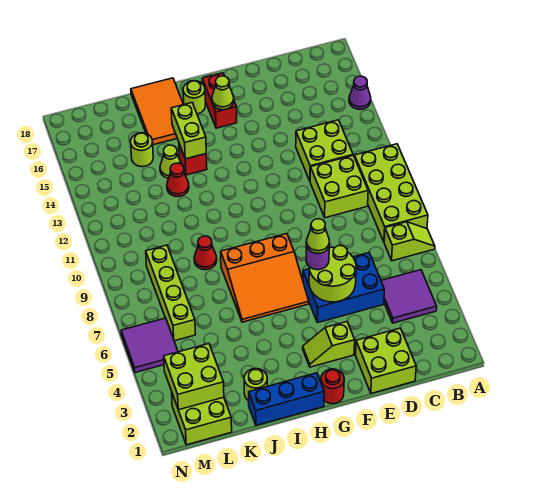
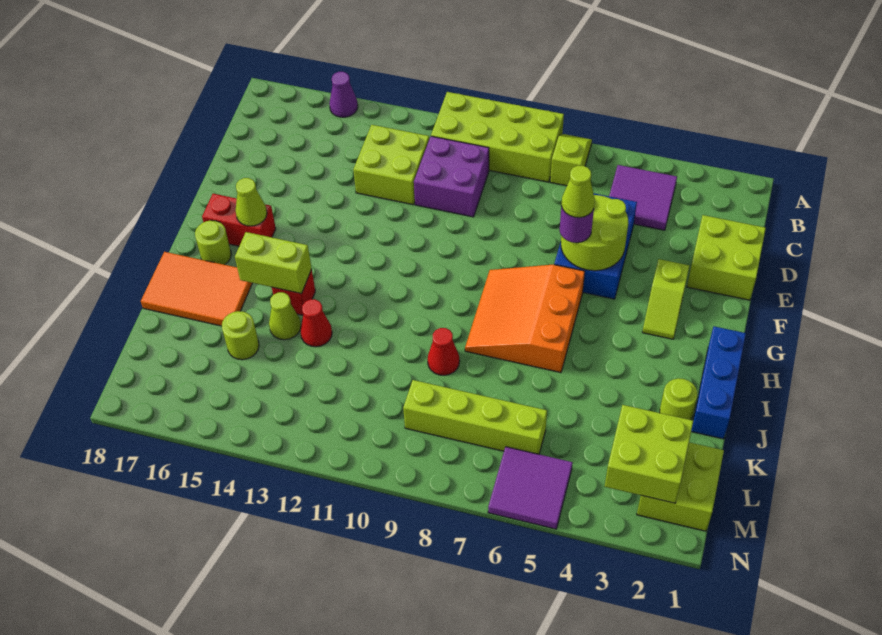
lime brick C10:D11 level 1 -> purple brick C10:D11 level 1
red round brick G1 level 1 -> none
orange slope G6:I8 level 1 top 8 -> orange slope G6:I8 level 1 top 6

